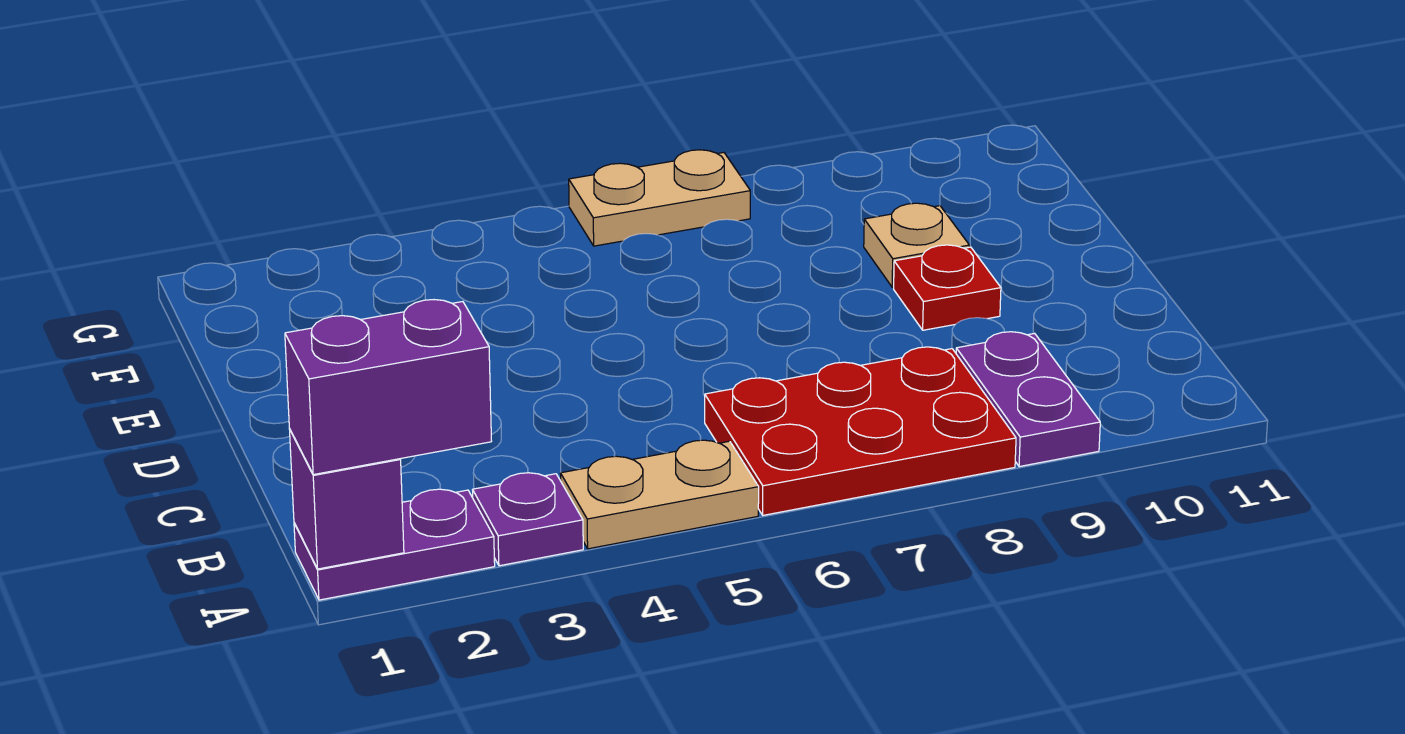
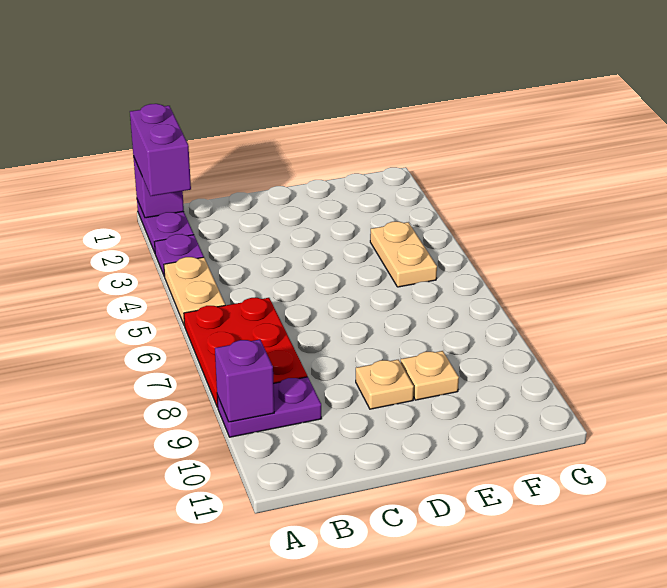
none -> purple brick A9 level 2
red plate D9 level 1 -> tan plate D9 level 1
tan plate G6:G7 level 1 -> tan plate F4:F5 level 1

